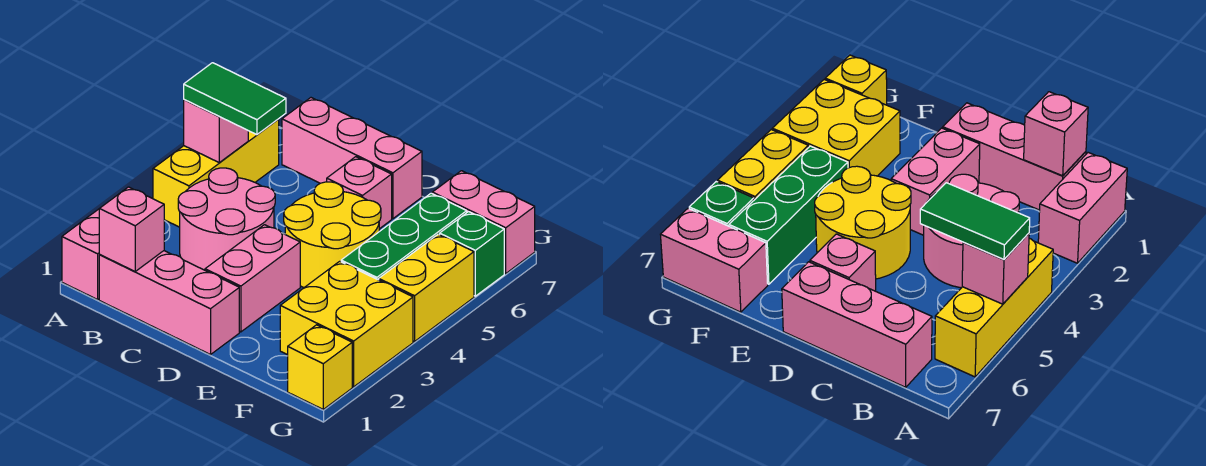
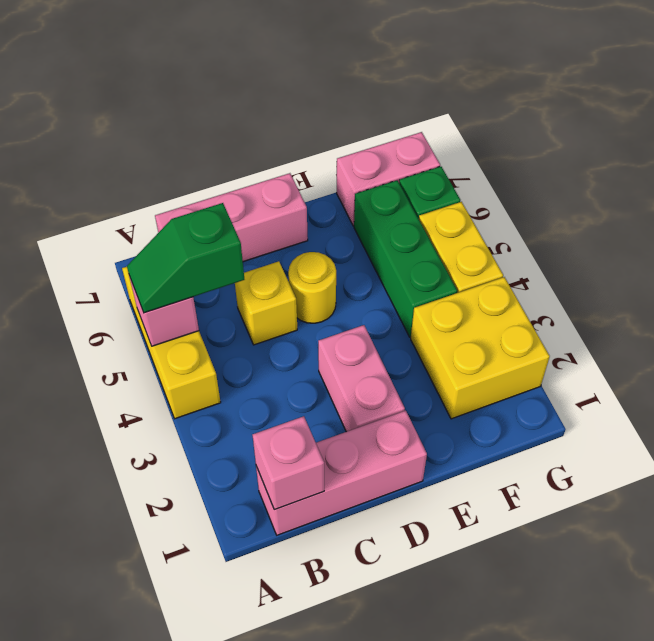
pink brick A1:A2 level 1 -> none
green tile A5:B5 level 3 -> green slope A5:B5 level 3 top B
pink round brick B3:C4 level 1 -> none
yellow round brick D4:E5 level 1 -> yellow round brick D5 level 1
pink brick D6 level 1 -> none
yellow brick G1 level 1 -> yellow brick C5 level 1

